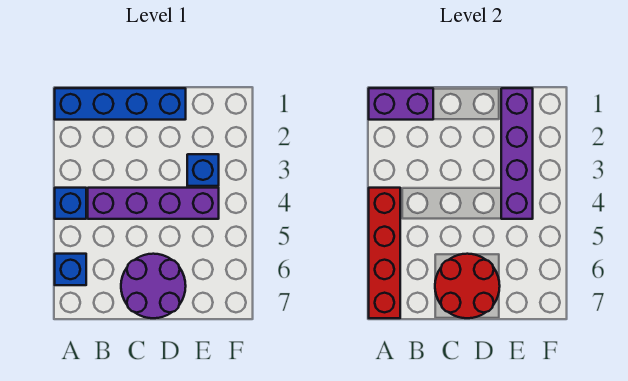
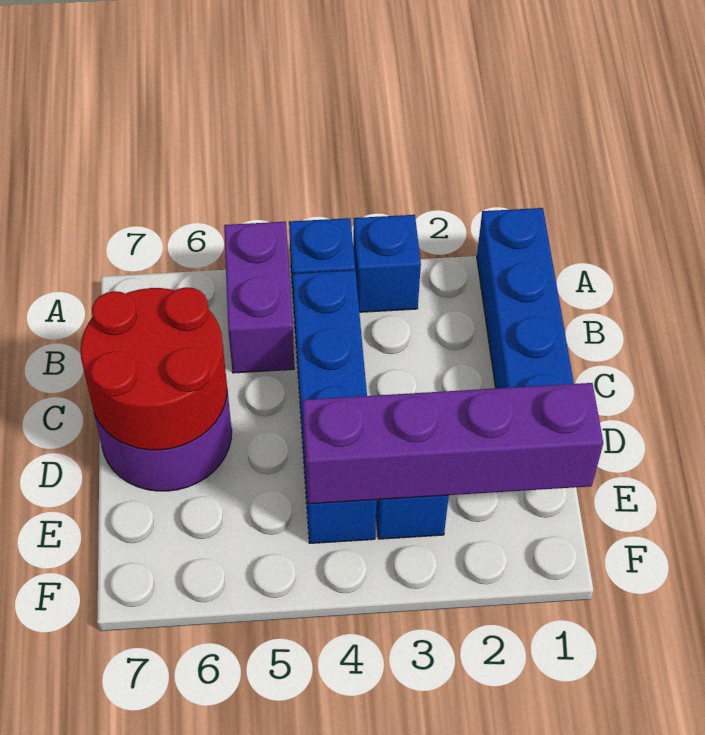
purple brick A1:B1 level 2 -> purple brick A5:B5 level 1
red brick A4:A7 level 2 -> none
blue brick A6 level 1 -> blue brick A3 level 1
purple brick B4:E4 level 1 -> blue brick B4:E4 level 1

